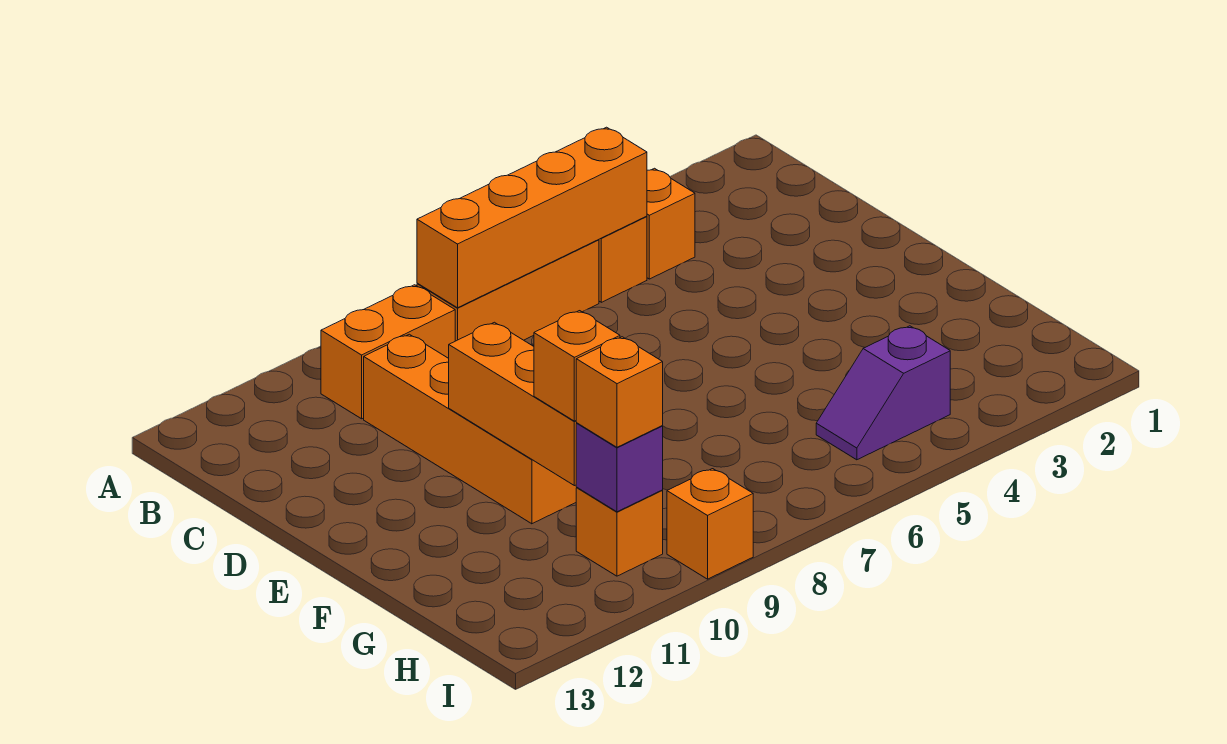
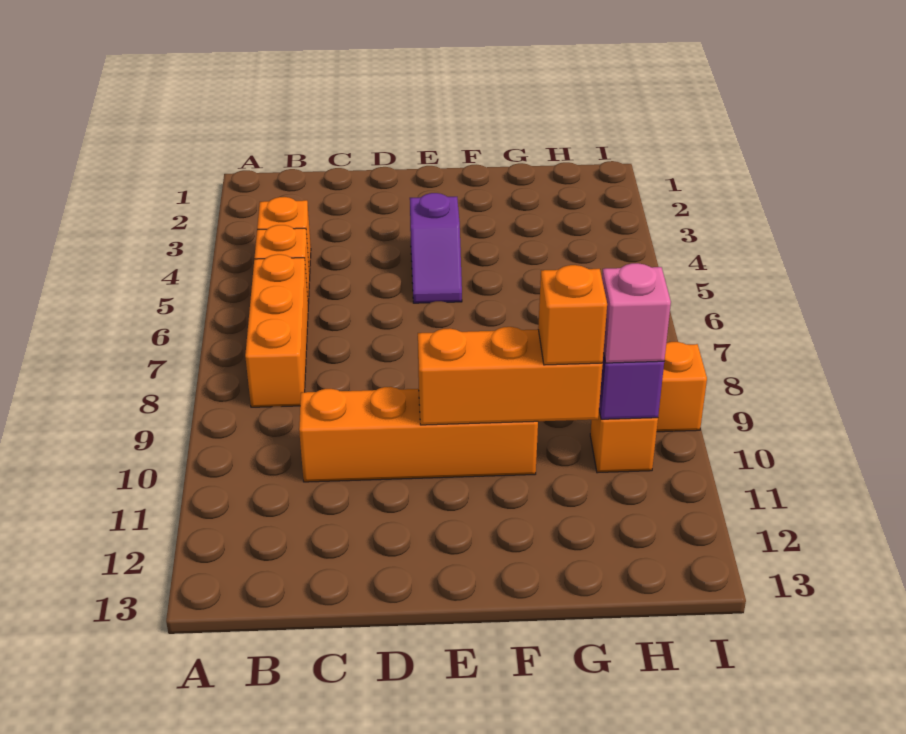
orange brick B5:B8 level 2 -> none
orange brick B9:B10 level 1 -> none
purple slope H4:H5 level 1 top 4 -> purple slope E4:E5 level 1 top 4
orange brick H10 level 3 -> pink brick H10 level 3

